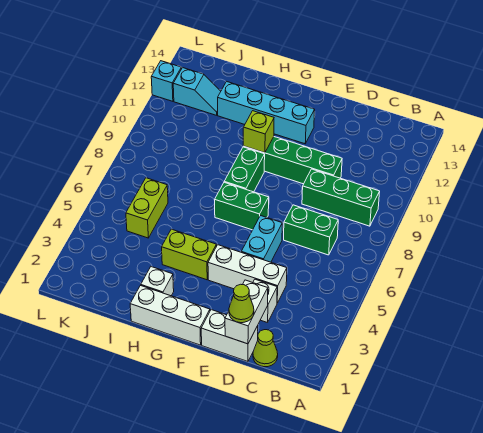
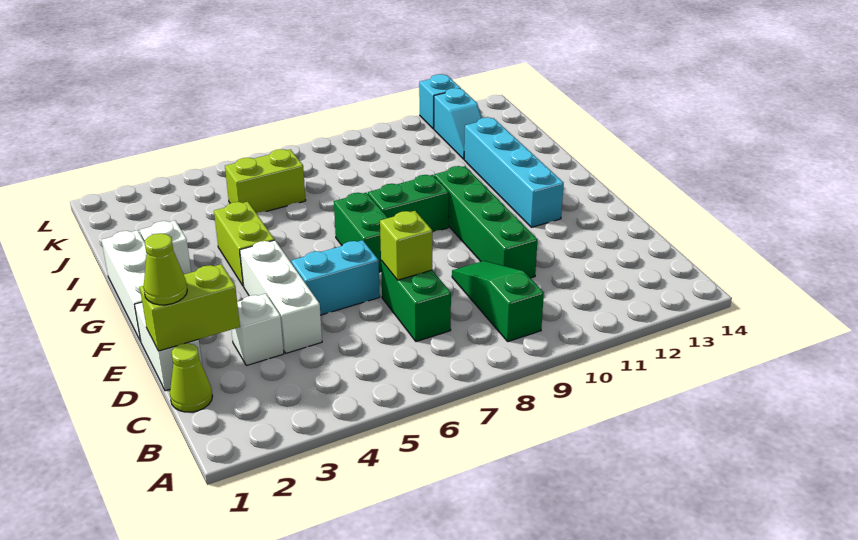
green brick B9:D9 level 1 -> green slope B9:D9 level 1 top B
white brick D1:D2 level 2 -> lime brick D1:D2 level 2
lime brick G10 level 2 -> lime brick D7 level 2

